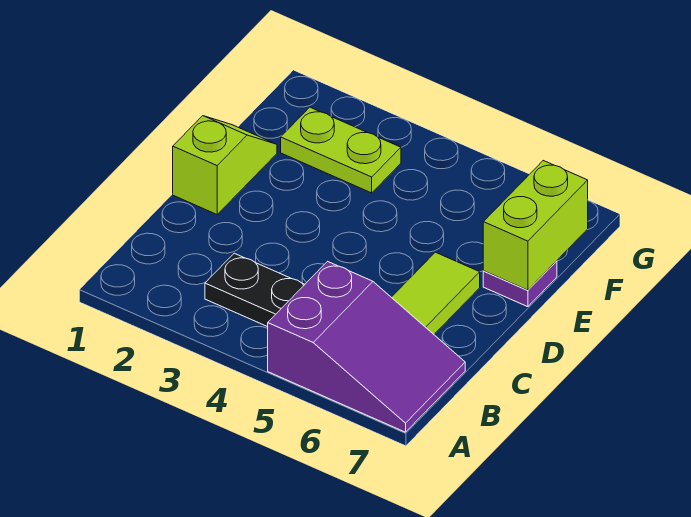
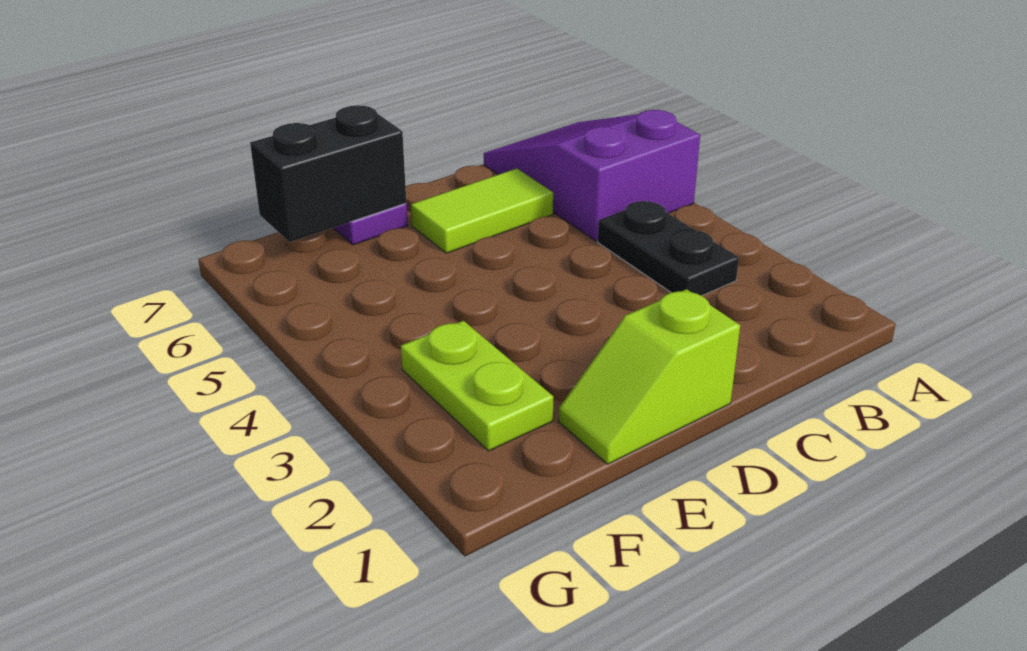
lime brick E7:F7 level 2 -> black brick E7:F7 level 2

